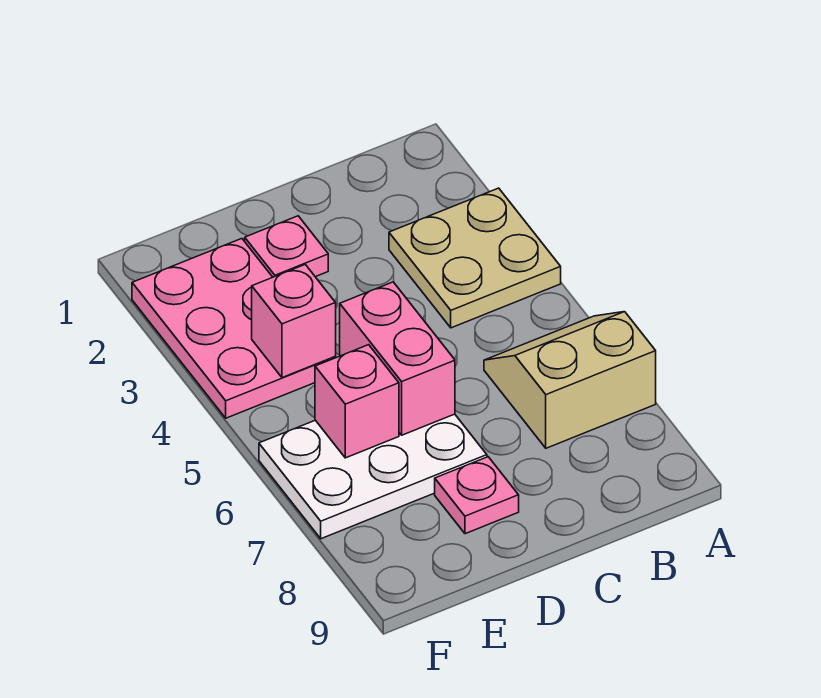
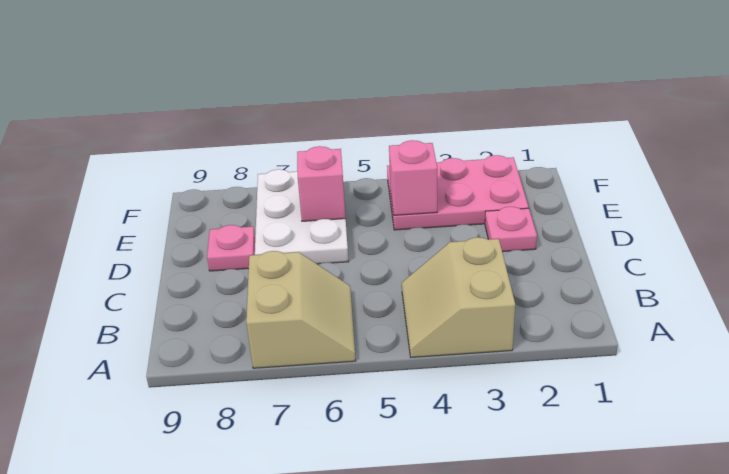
tan plate A3:B4 level 1 -> tan slope A3:B4 level 1 top 3
pink brick D5:D6 level 2 -> none

